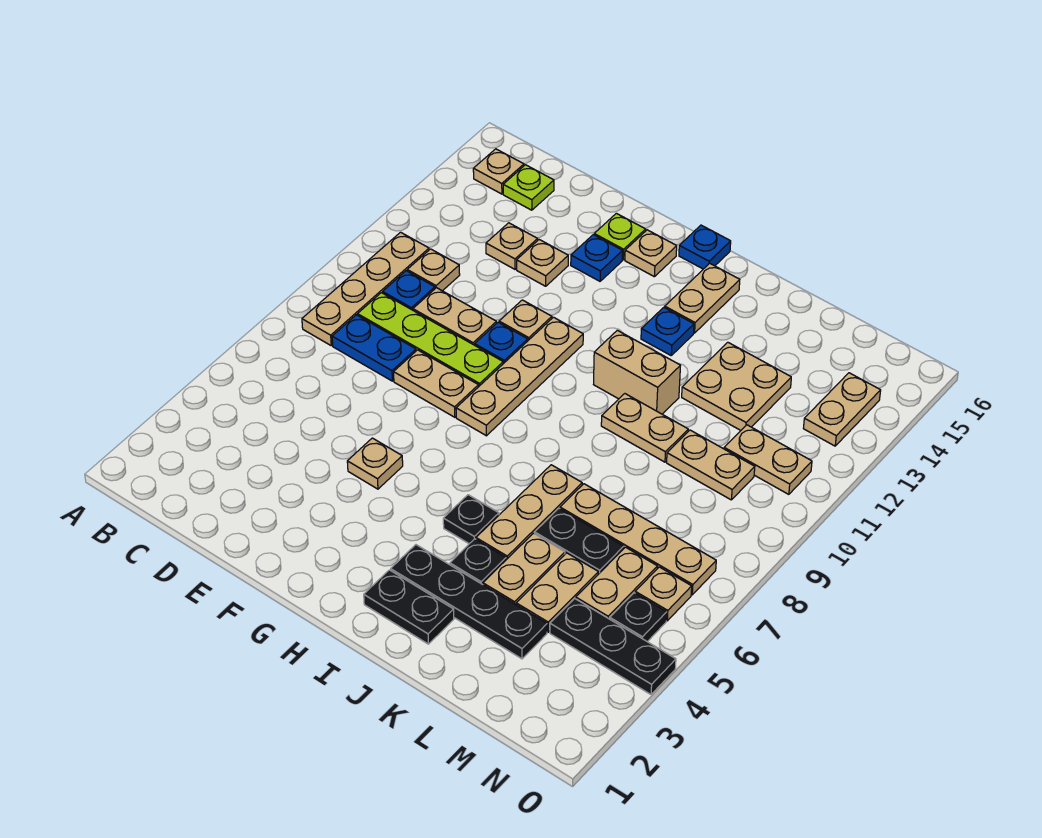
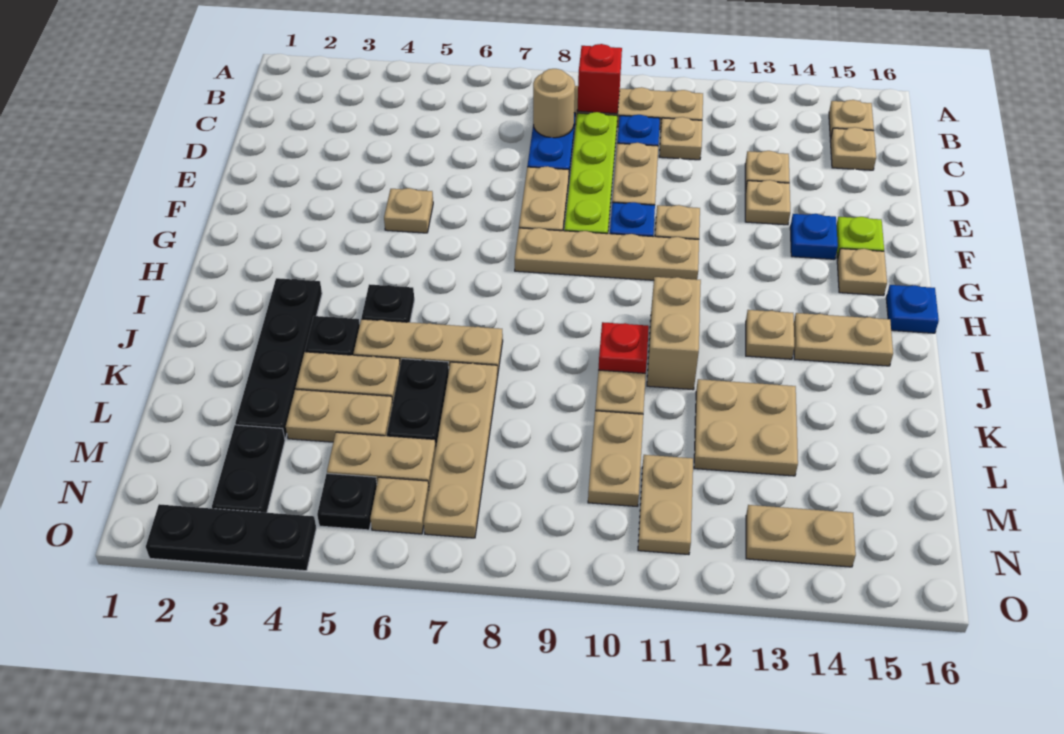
none -> red brick B9 level 2
none -> tan round brick C8 level 2
lime plate C15 level 1 -> tan plate C15 level 1
black plate I2:J2 level 1 -> black plate M3:N3 level 1
blue plate I13 level 1 -> tan plate I13 level 1
none -> red plate J10 level 2
black plate M4:O4 level 1 -> black plate O2:O4 level 1

